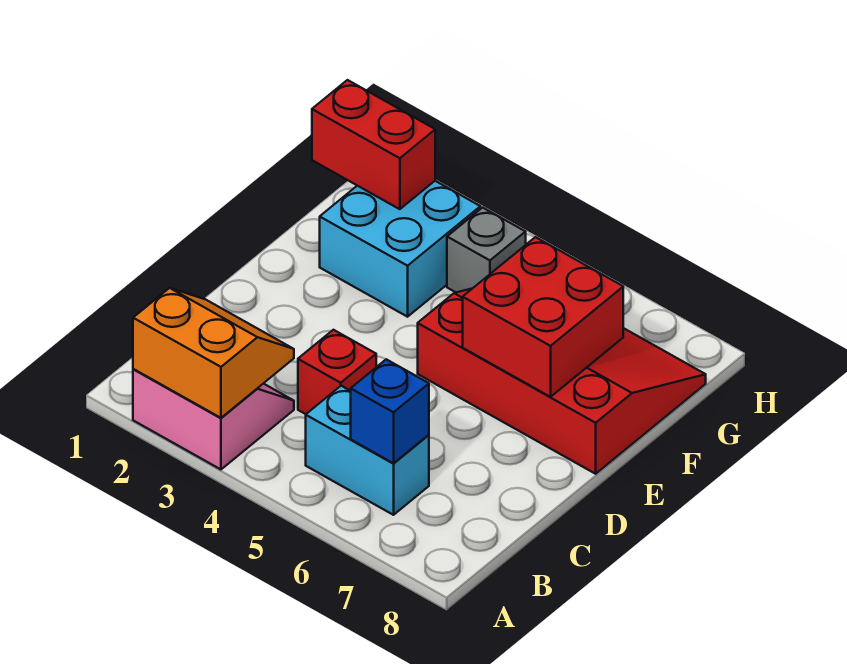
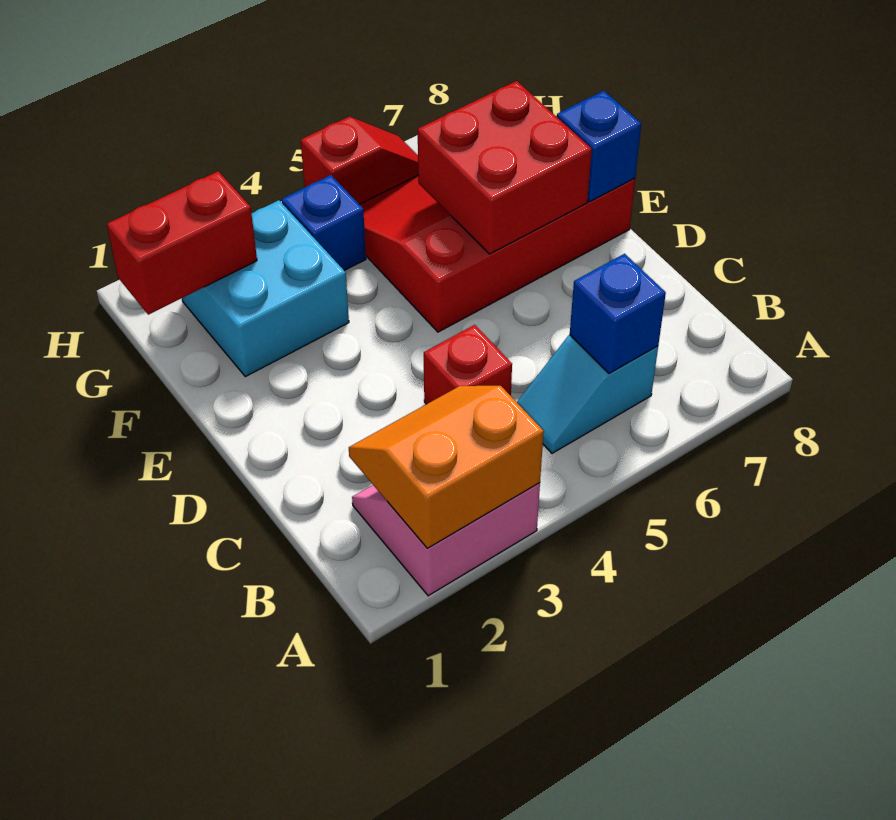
cyan brick B5:B6 level 1 -> cyan slope B5:B6 level 1 top 6
none -> blue brick E8 level 2
grey brick G4 level 1 -> blue brick G4 level 1
none -> red slope H5:H6 level 1 top 5

